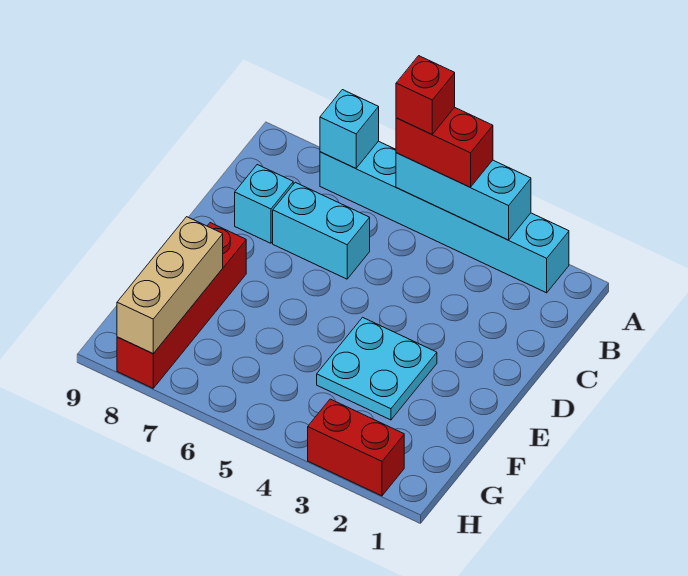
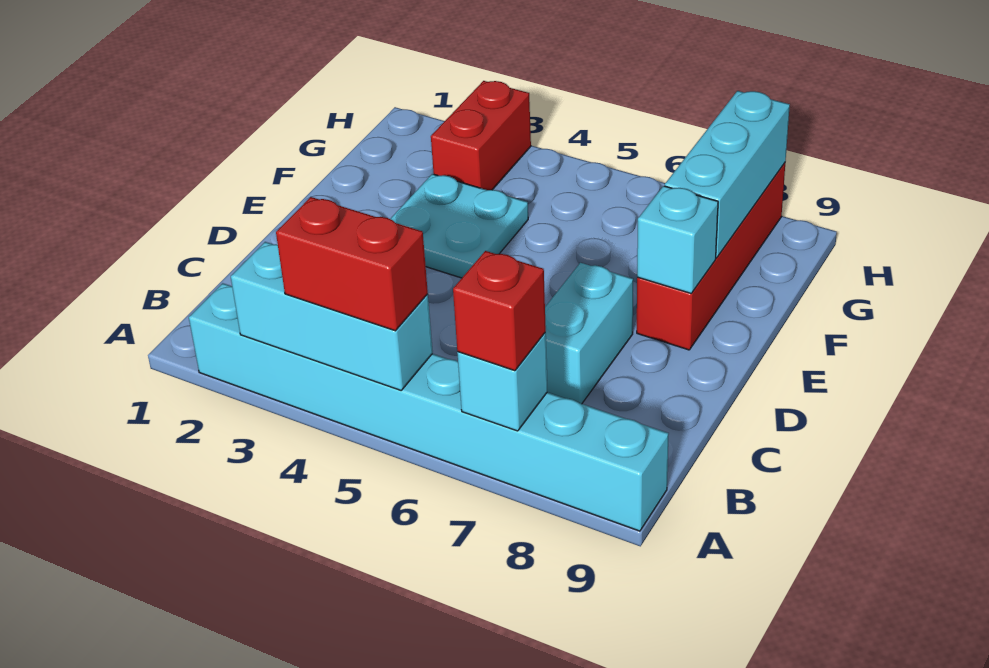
cyan brick A2:A7 level 1 -> cyan brick A2:A9 level 1
red brick A5 level 4 -> red brick A7 level 3
cyan brick C6:C7 level 1 -> cyan brick C7:D7 level 1
cyan brick C8 level 1 -> cyan brick E8 level 2
tan brick F8:H8 level 2 -> cyan brick F8:H8 level 2
red brick H2:H3 level 1 -> red brick G3:H3 level 1

